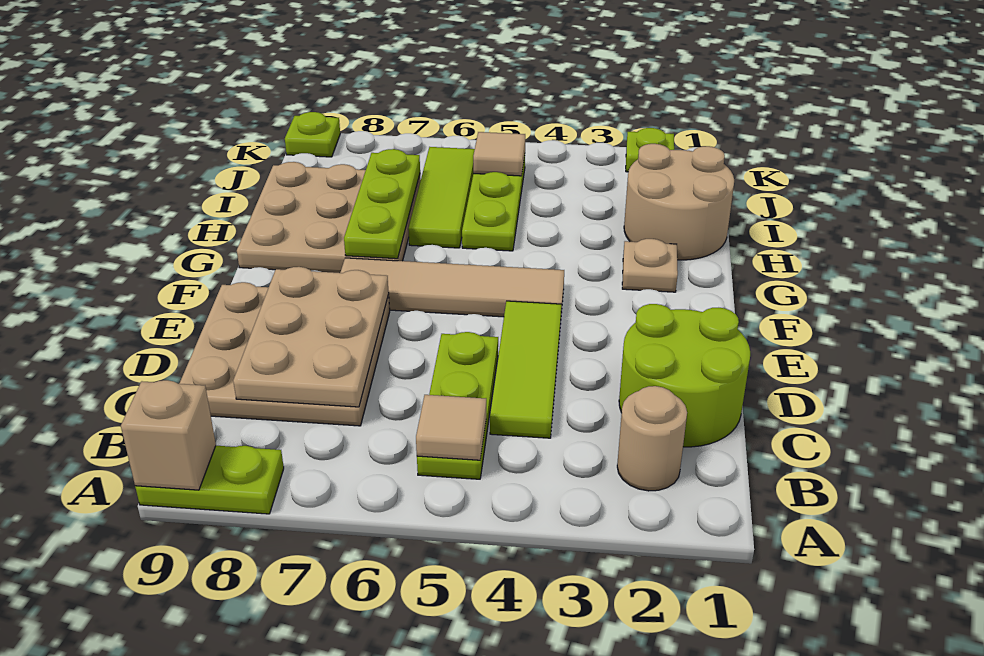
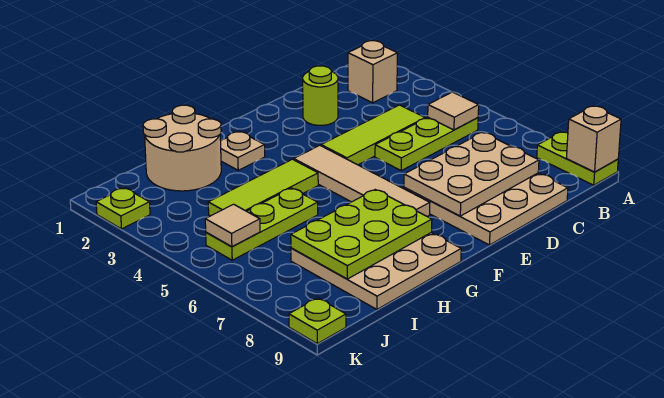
tan round brick B2 level 1 -> tan brick B2 level 1
lime round brick C1:D2 level 1 -> lime round brick D2 level 1
lime plate G7:I7 level 2 -> lime plate G7:I8 level 2
lime tile H6:J6 level 1 -> lime tile G4:I4 level 1

